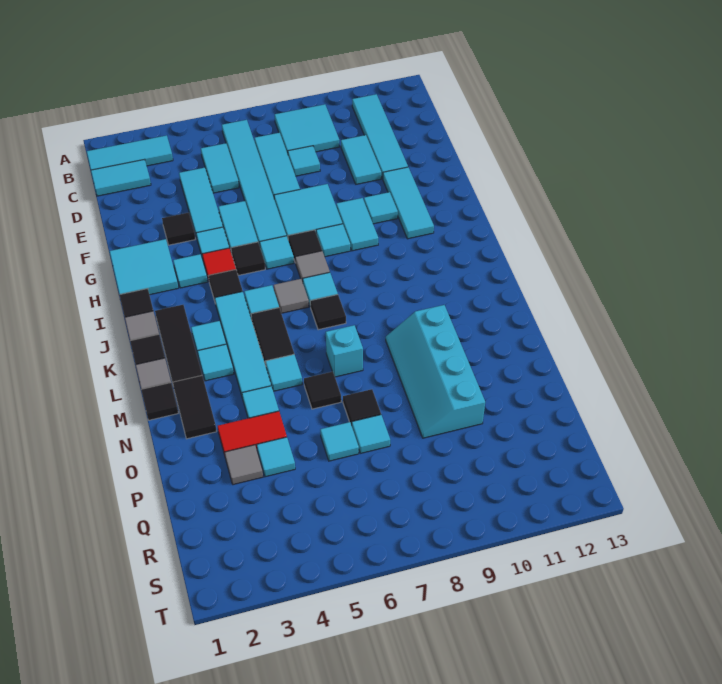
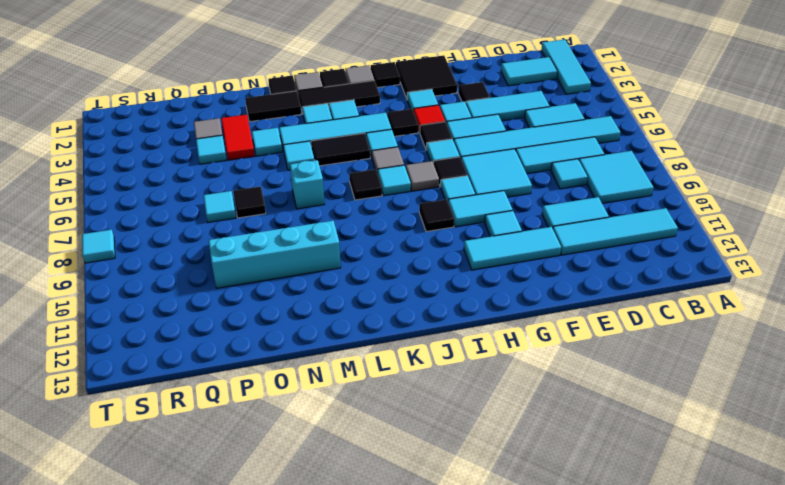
cyan tile C1:C2 level 1 -> cyan tile C2:D2 level 1
cyan tile G1:H2 level 1 -> black tile G1:H2 level 1
black tile N6 level 1 -> black tile I9 level 1
cyan tile P6 level 1 -> cyan tile T8 level 1

